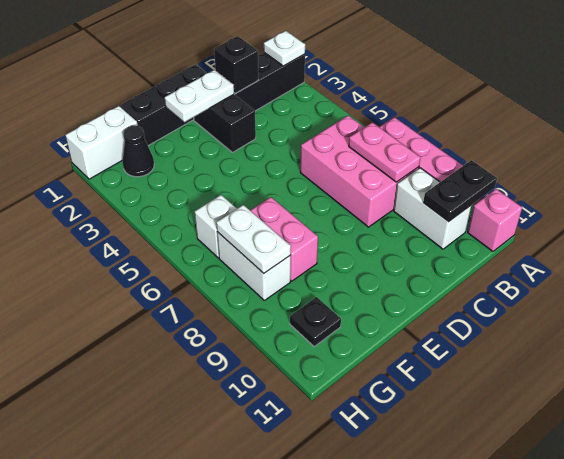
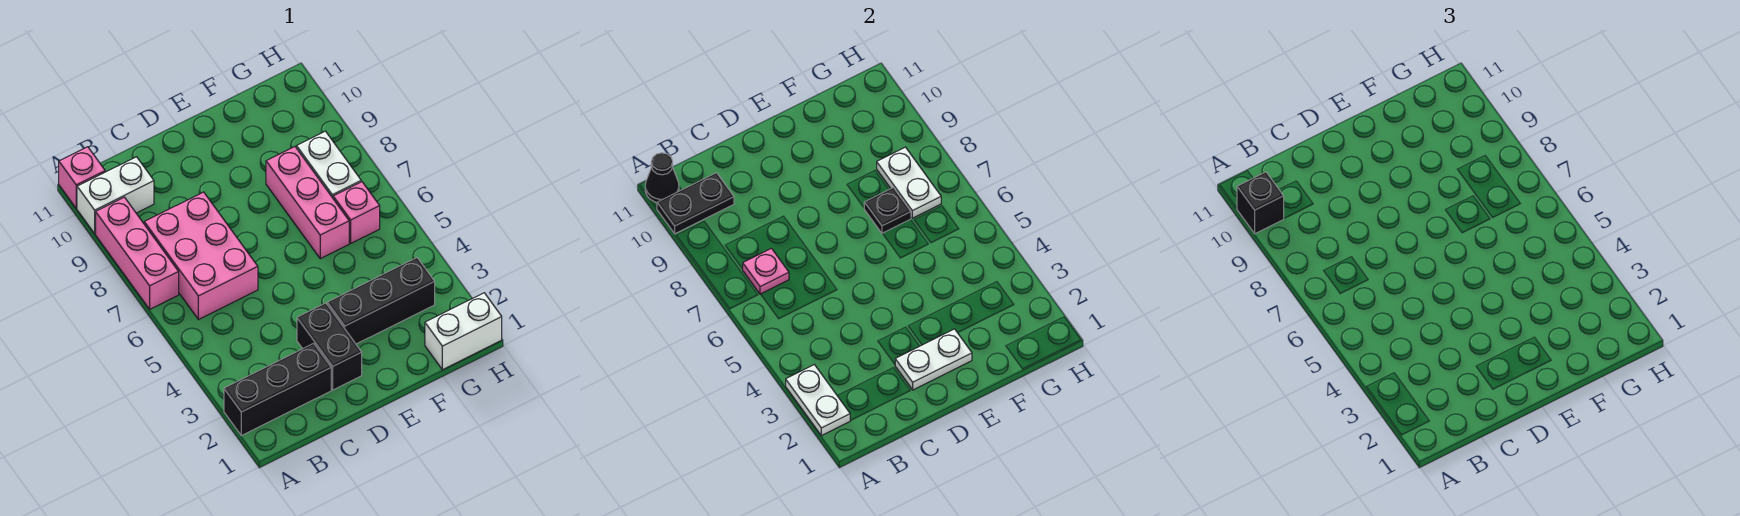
white plate A2 level 2 -> white plate A2:A3 level 2
pink plate B7:B8 level 2 -> pink plate B7 level 2
white brick B9:B10 level 1 -> white brick A10:B10 level 1
black brick C2 level 2 -> black brick A10 level 3
black brick D1:F1 level 1 -> black brick E3:G3 level 1
pink brick F7:F8 level 1 -> pink brick F6:F8 level 1
black cone G2 level 1 -> black cone A11 level 2
white brick G6 level 1 -> pink brick G6 level 1
black plate G10 level 1 -> black plate F7 level 2

